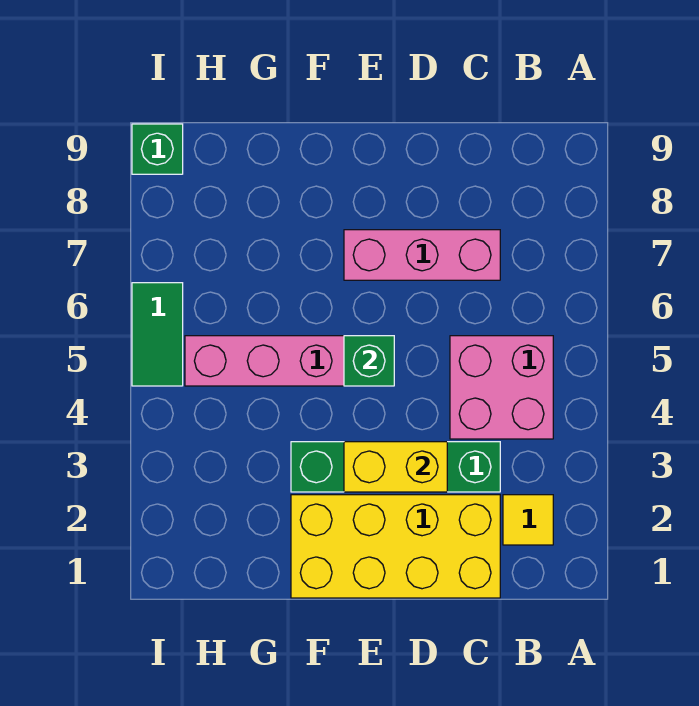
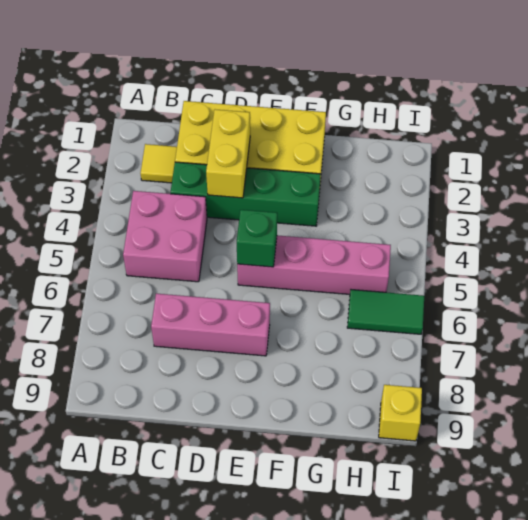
yellow brick D3:E3 level 2 -> yellow brick D2:D3 level 2
green tile I5:I6 level 1 -> green tile H6:I6 level 1
green brick I9 level 1 -> yellow brick I9 level 1

